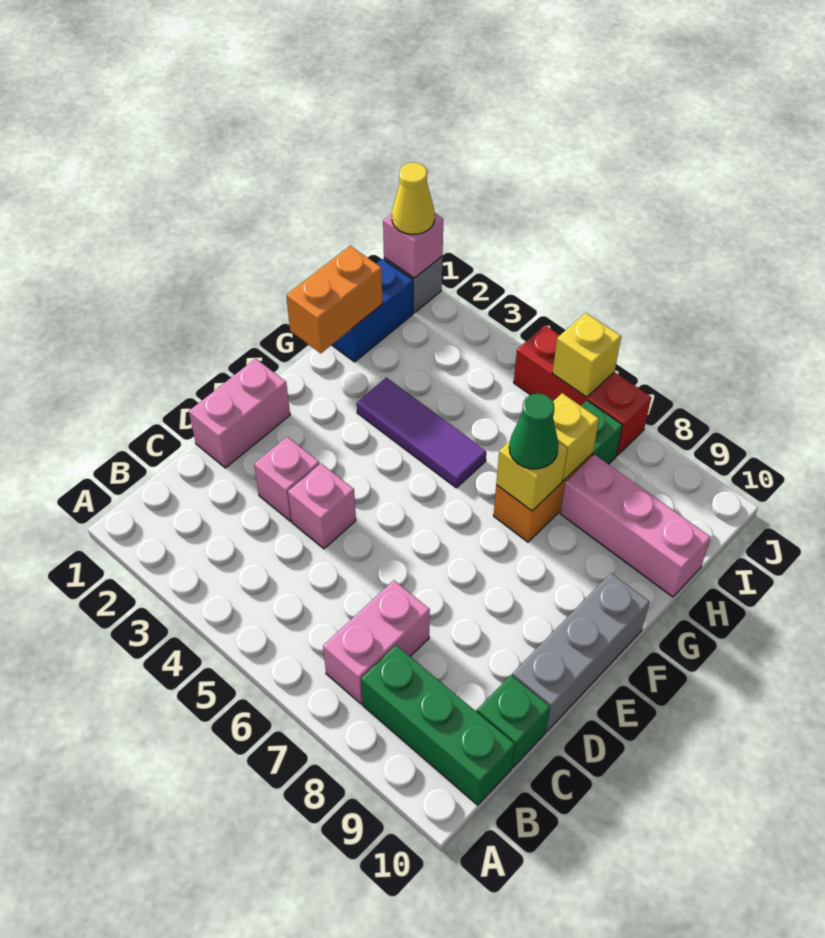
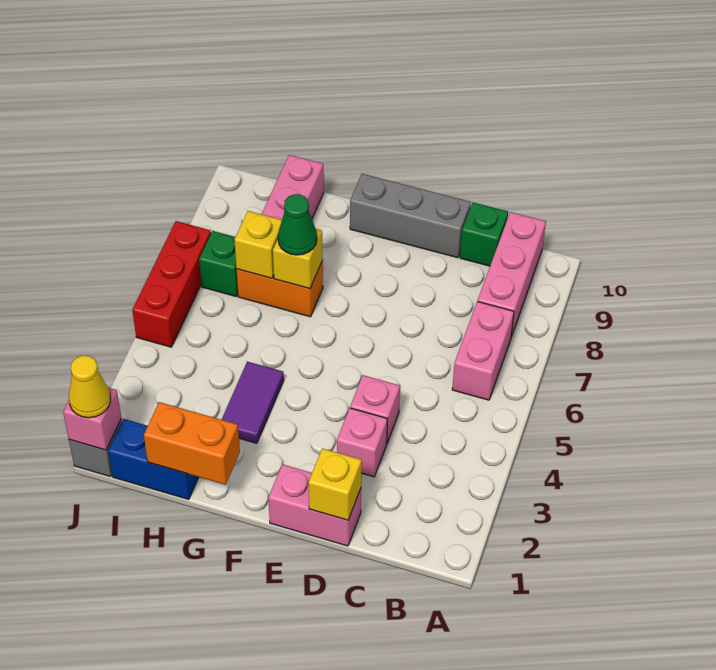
pink brick B7:C7 level 1 -> pink brick B6:B7 level 1
green brick B8:B10 level 1 -> pink brick B8:B10 level 1
purple tile G3:G5 level 1 -> purple tile G3:G4 level 1
yellow brick J6 level 2 -> yellow brick D1 level 2

